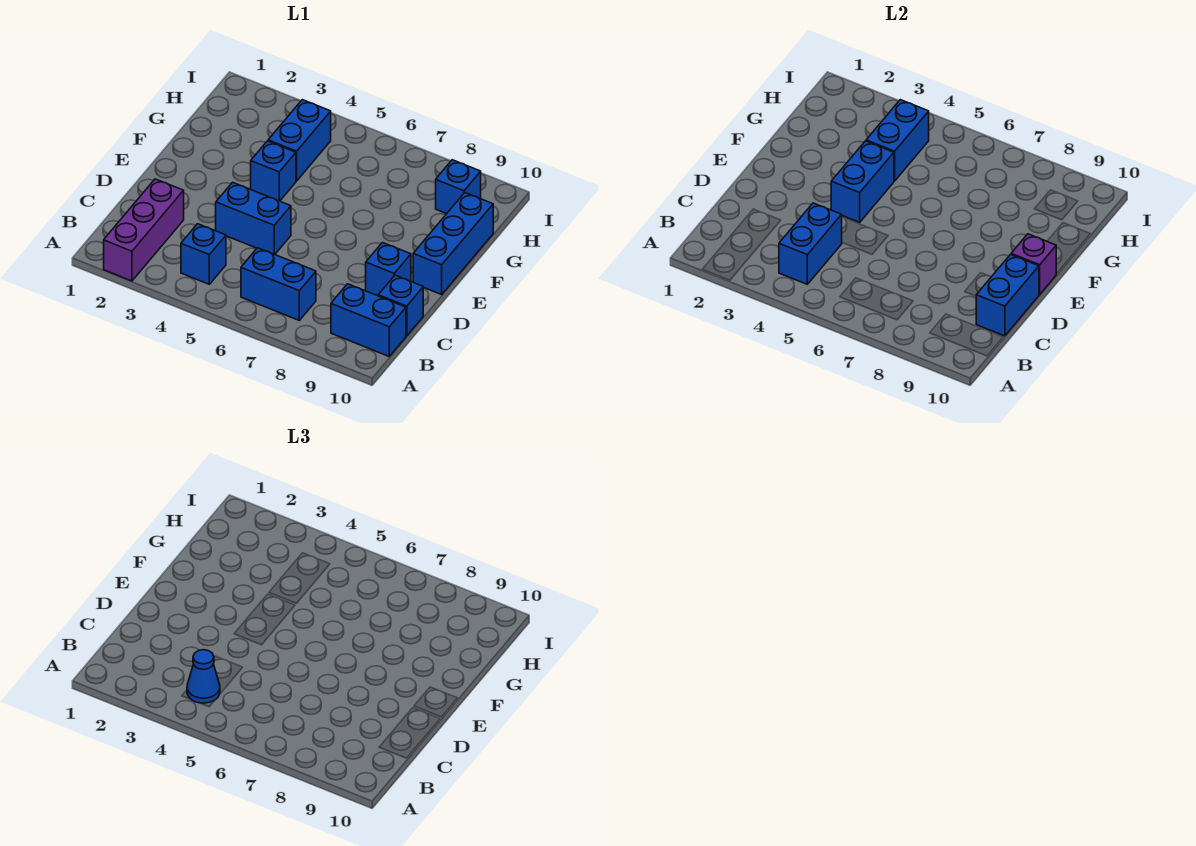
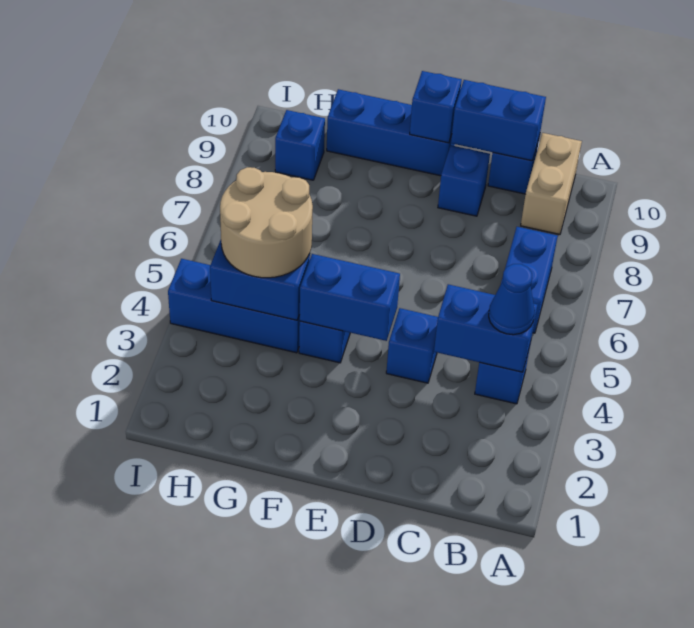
purple brick A2:C2 level 1 -> none
blue brick B9:B10 level 1 -> tan brick B9:B10 level 1
blue brick D4:D5 level 1 -> blue brick D4 level 1
purple brick E10 level 2 -> blue brick E10 level 2
blue brick G4:H4 level 1 -> blue brick G4:I4 level 1
none -> tan round brick G4:H5 level 3

